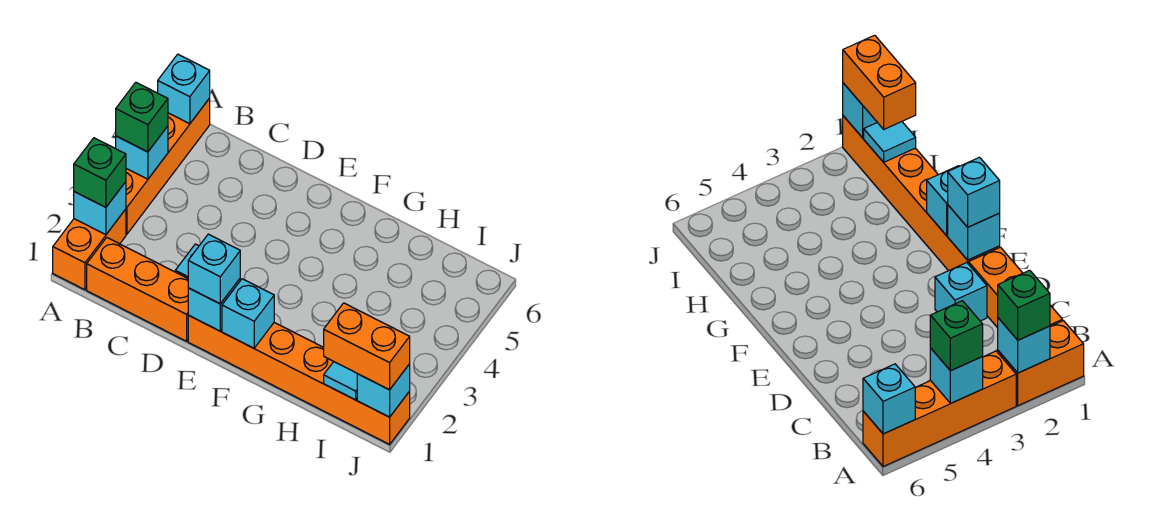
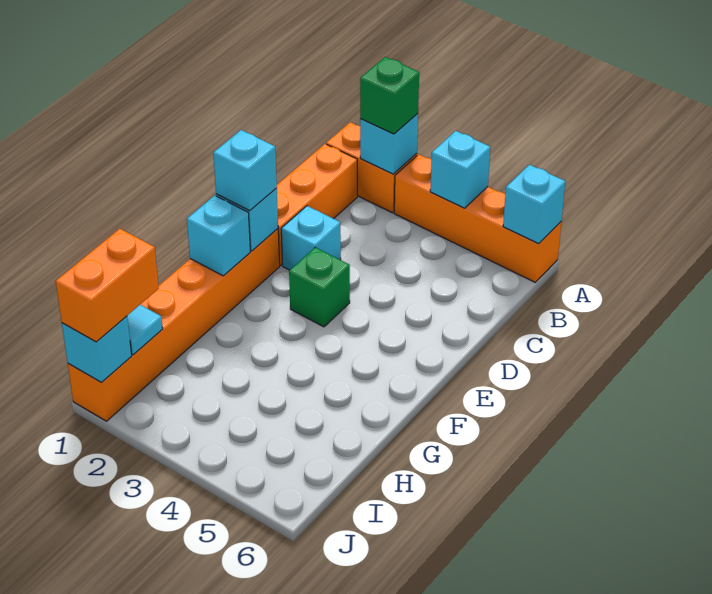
green brick A4 level 3 -> green brick E3 level 1

